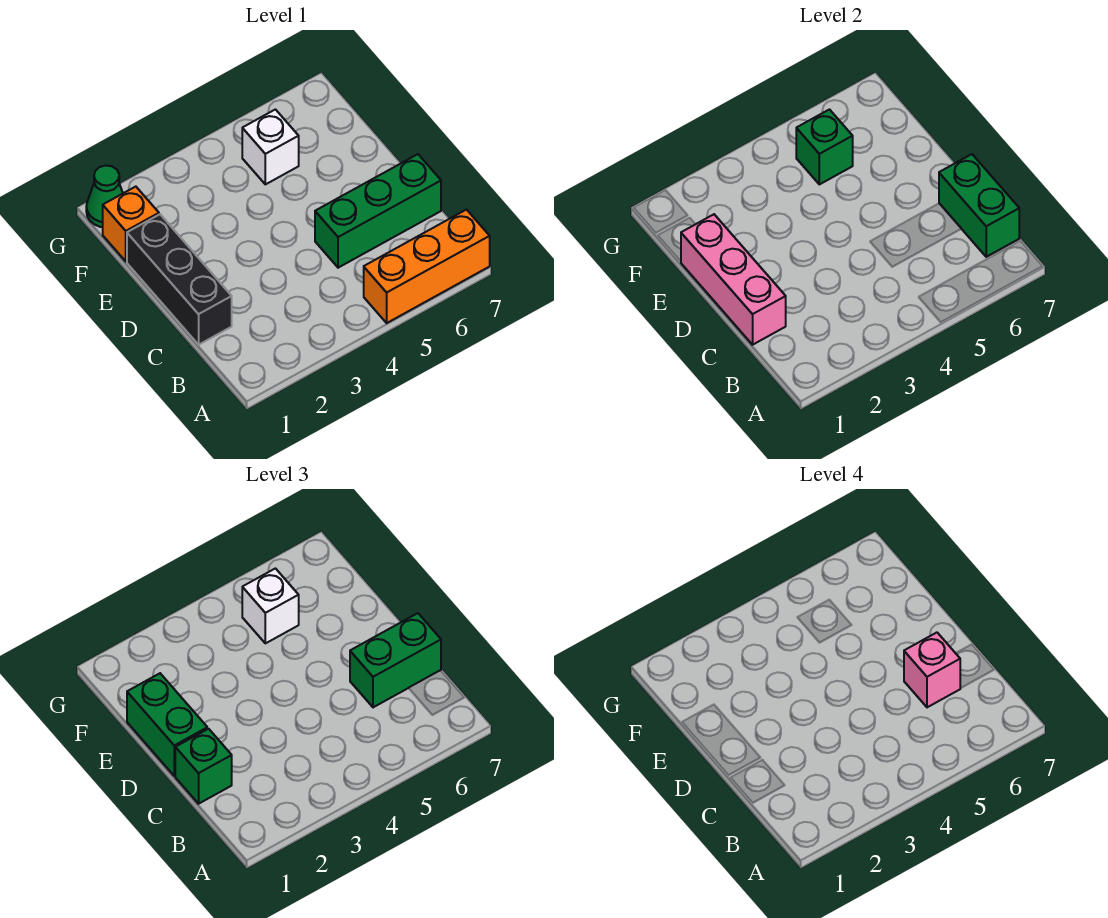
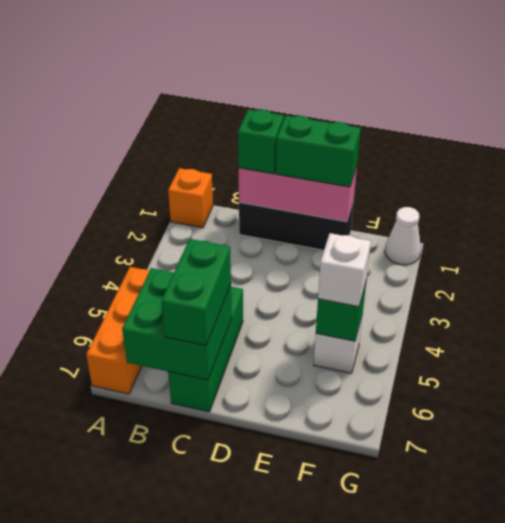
green brick B7:C7 level 2 -> green brick B6:C7 level 2
pink brick C6 level 4 -> none
orange brick F1 level 1 -> orange brick A1 level 1
green cone G1 level 1 -> white cone G1 level 1

